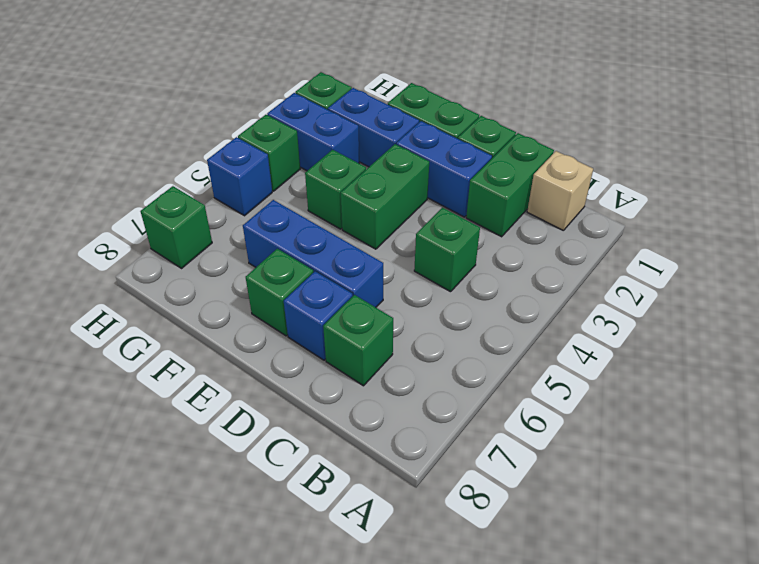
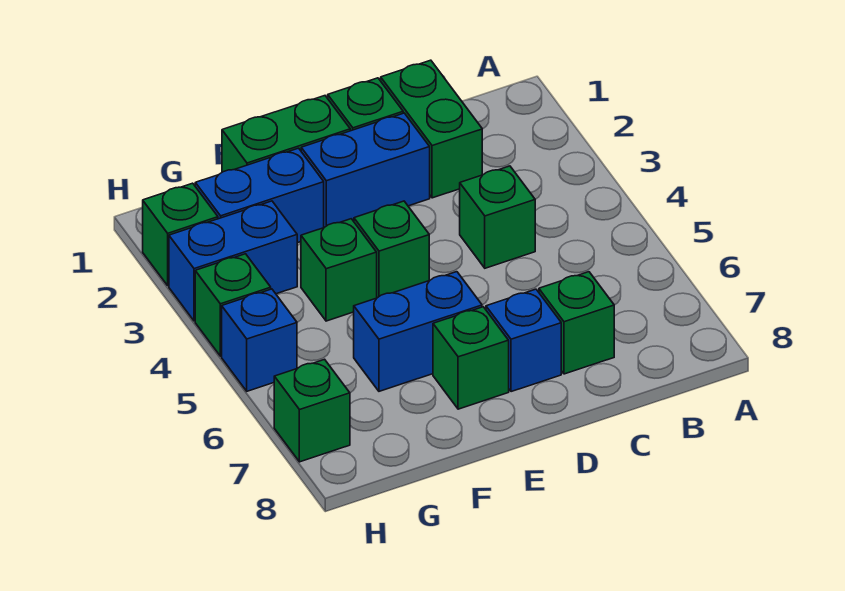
tan brick B1 level 1 -> none
blue brick D6:F6 level 1 -> blue brick E6:F6 level 1
green brick E3:E4 level 1 -> green brick E4 level 1

